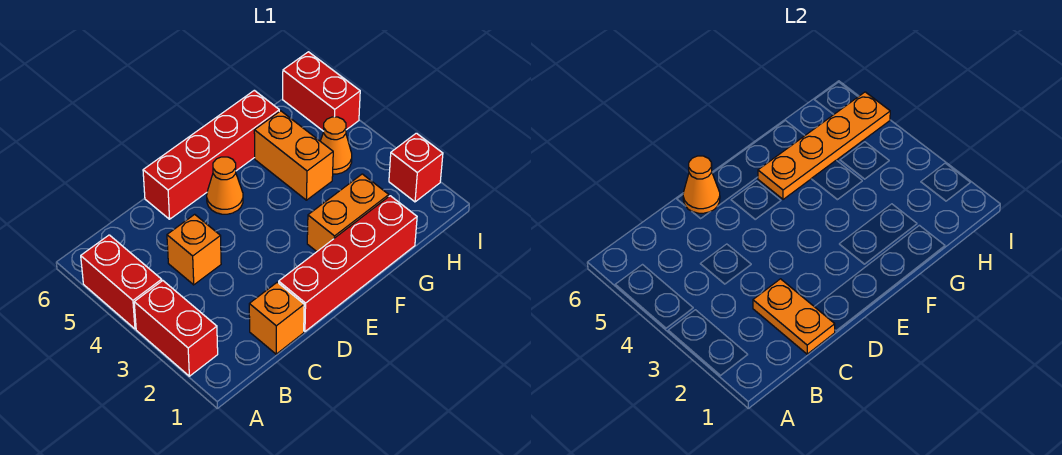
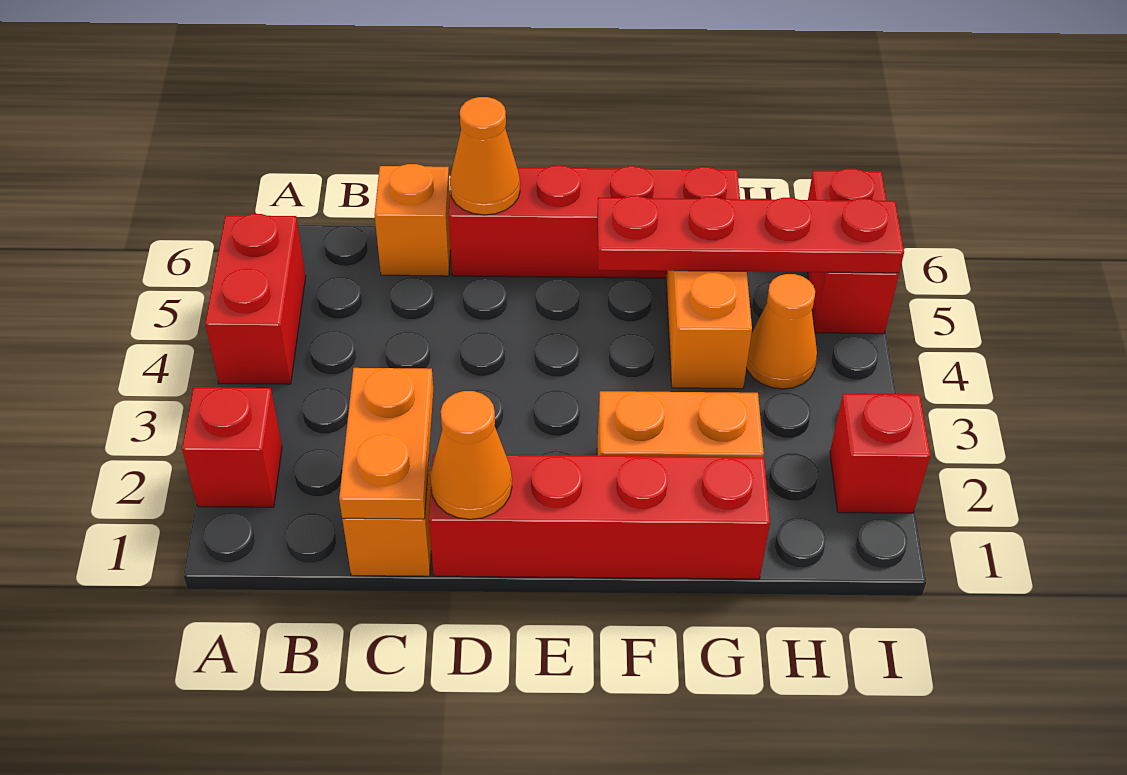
red brick A2:A3 level 1 -> red brick A2 level 1
orange brick C4 level 1 -> orange brick C6 level 1
orange cone E5 level 1 -> orange cone D1 level 2
orange plate F5:I5 level 2 -> red plate F5:I5 level 2

